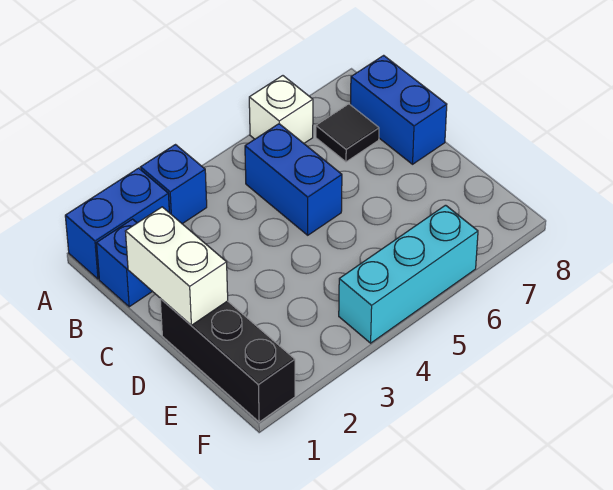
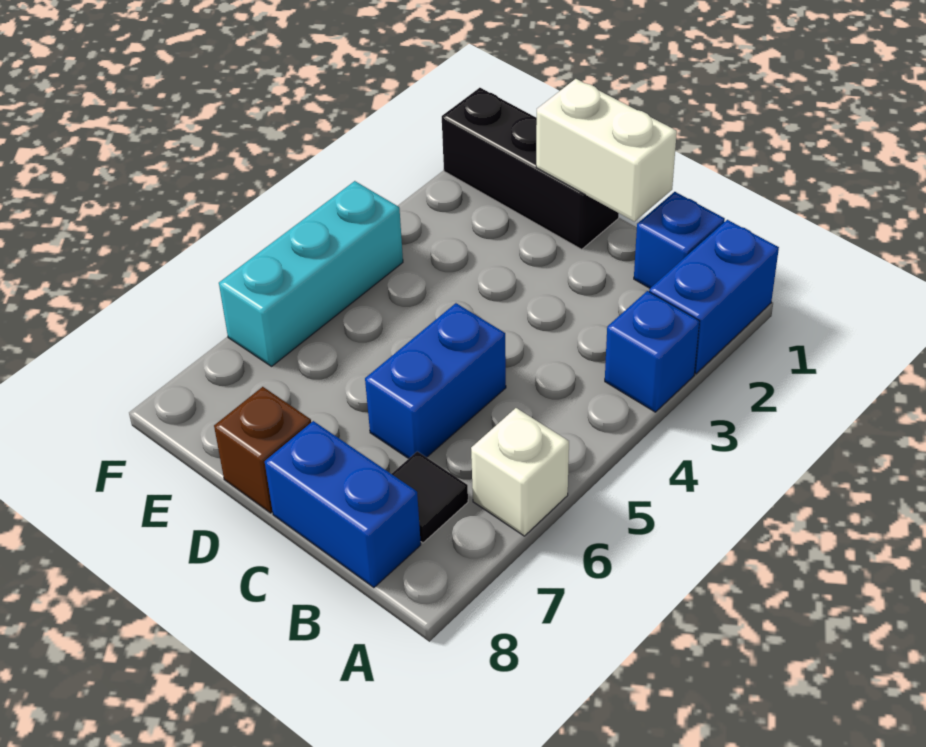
blue brick B5:C5 level 1 -> blue brick C5:C6 level 1
none -> brown brick D8 level 1

